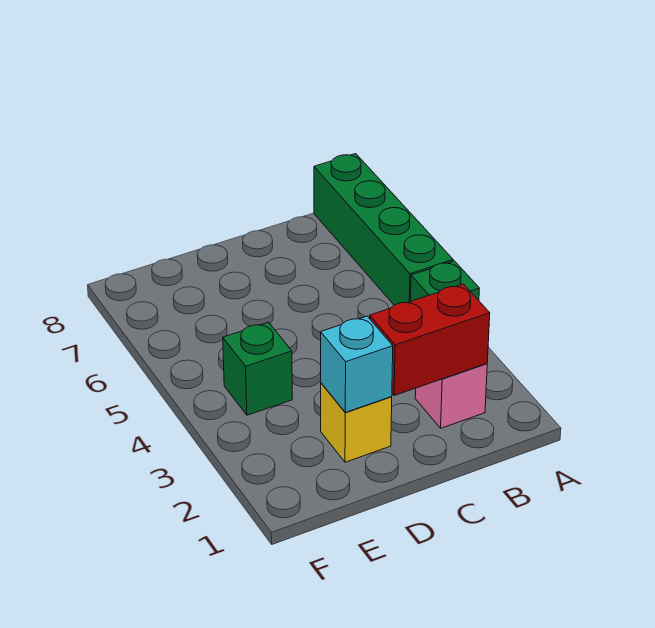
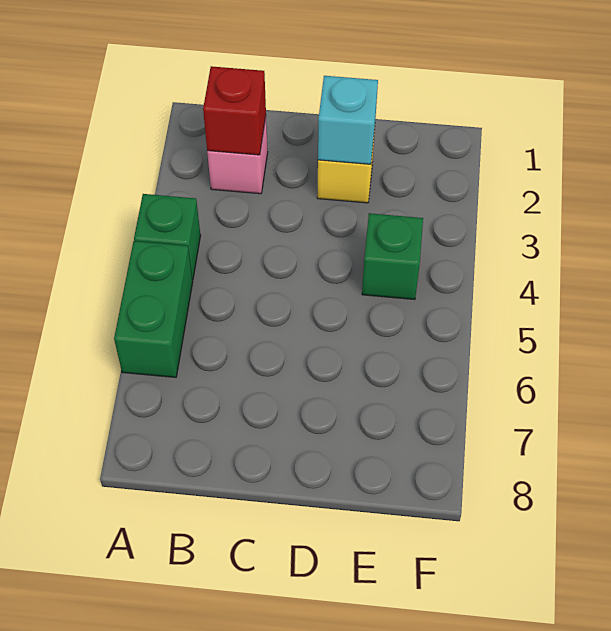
green brick A5:A8 level 1 -> green brick A5:A6 level 1
red brick B2:C2 level 2 -> red brick B2 level 2

